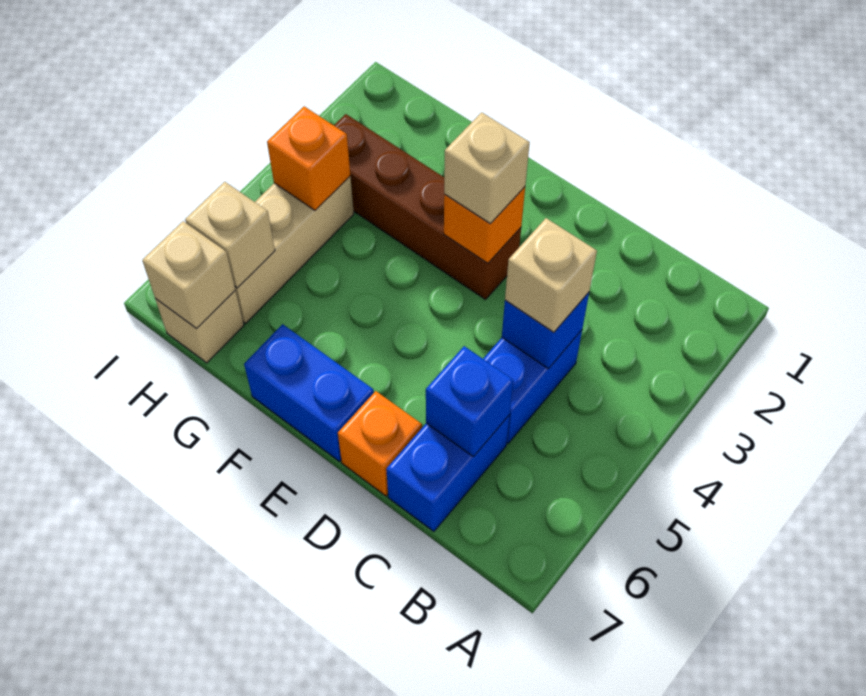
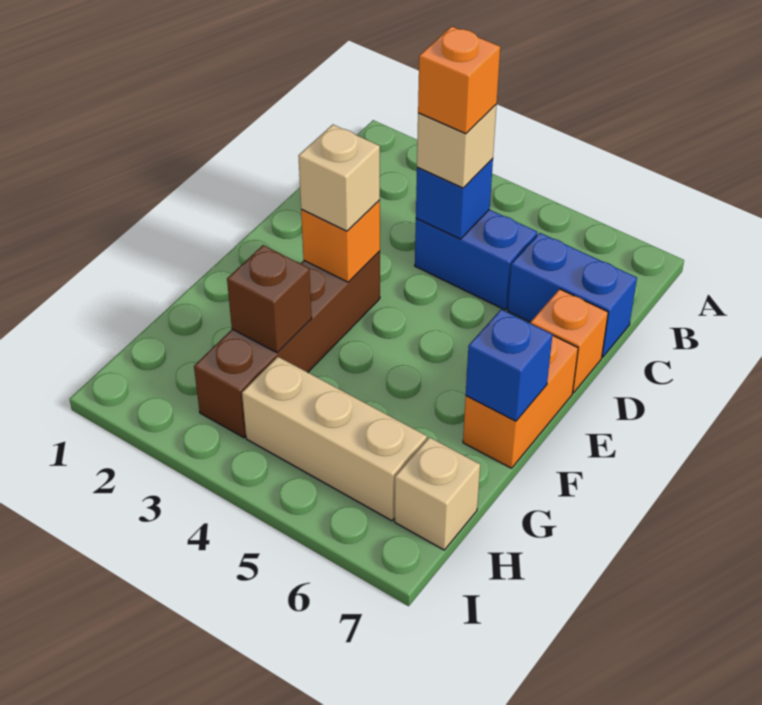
blue brick C6 level 2 -> blue brick F7 level 2
blue brick E7:F7 level 1 -> orange brick E7:F7 level 1
none -> brown brick G3 level 2
orange brick H4 level 2 -> orange brick C4 level 4
tan brick H6 level 2 -> none
tan brick H7 level 2 -> none

